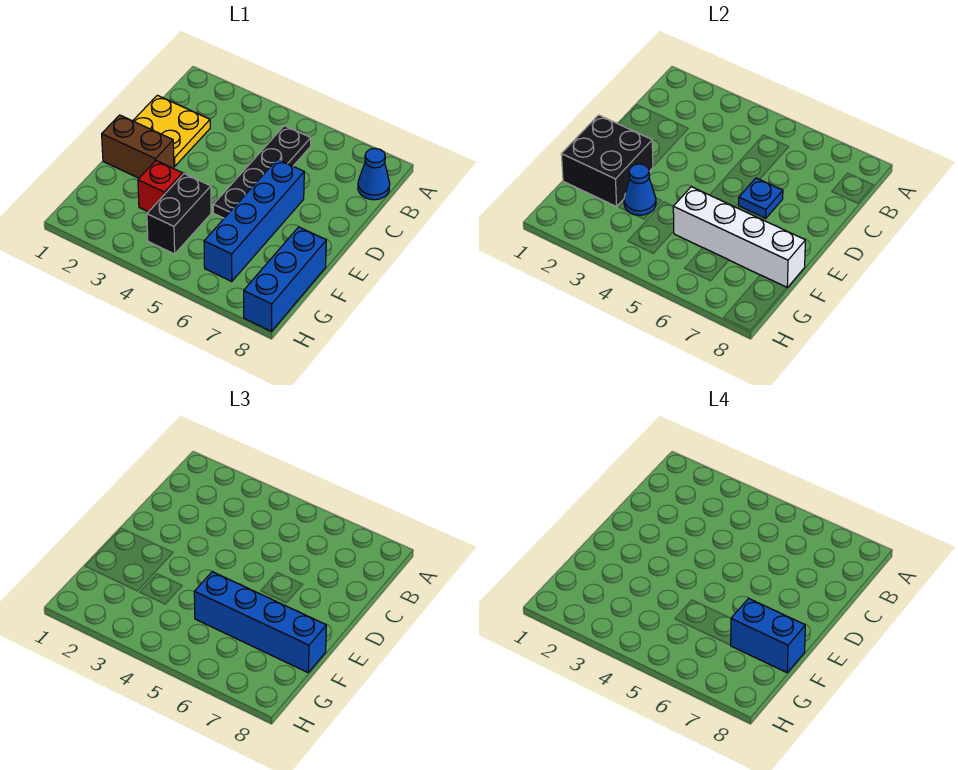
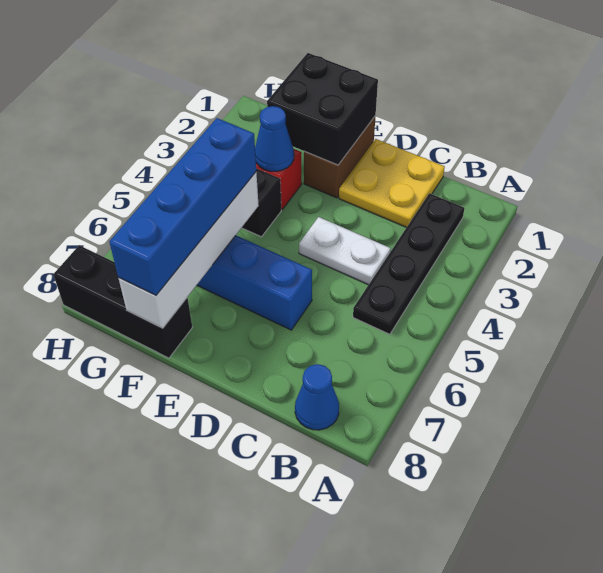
black plate B5:E5 level 1 -> black plate B2:B5 level 1
none -> white plate C4:D4 level 1
blue plate D6 level 2 -> none
blue brick F7:F8 level 4 -> none
blue brick F8:H8 level 1 -> black brick F8:H8 level 1

